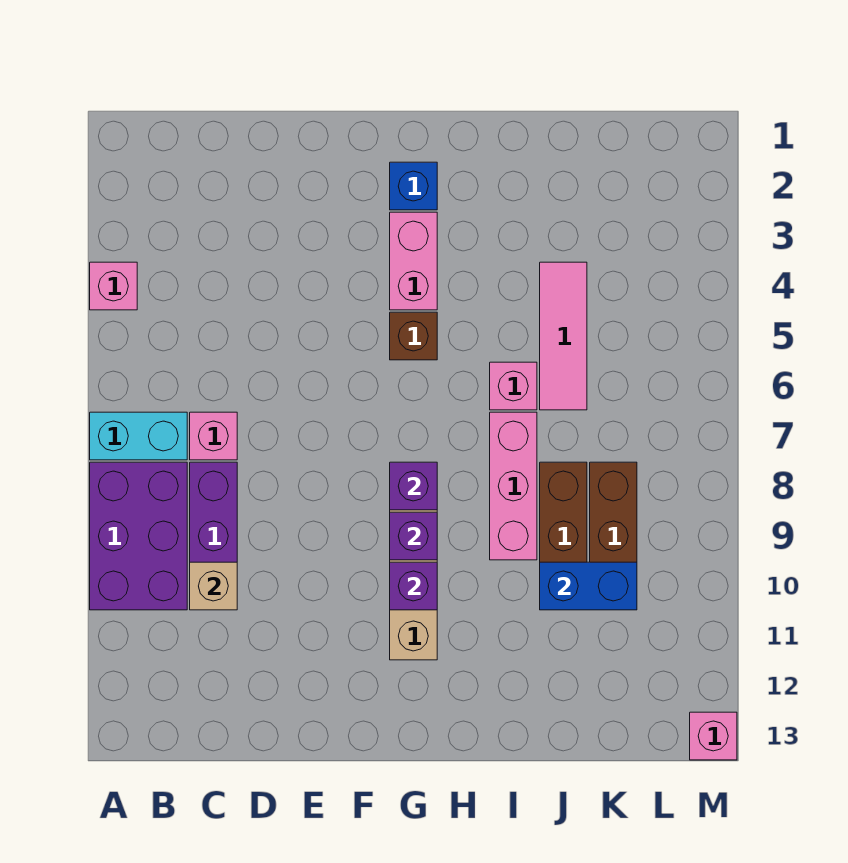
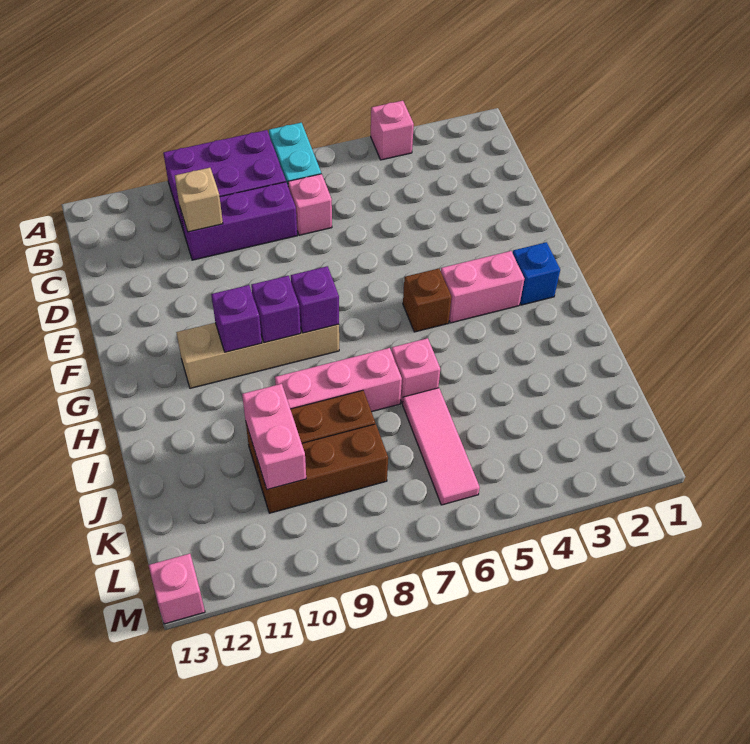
pink tile J4:J6 level 1 -> pink tile J6:L6 level 1
blue brick J10:K10 level 2 -> pink brick J10:K10 level 2

